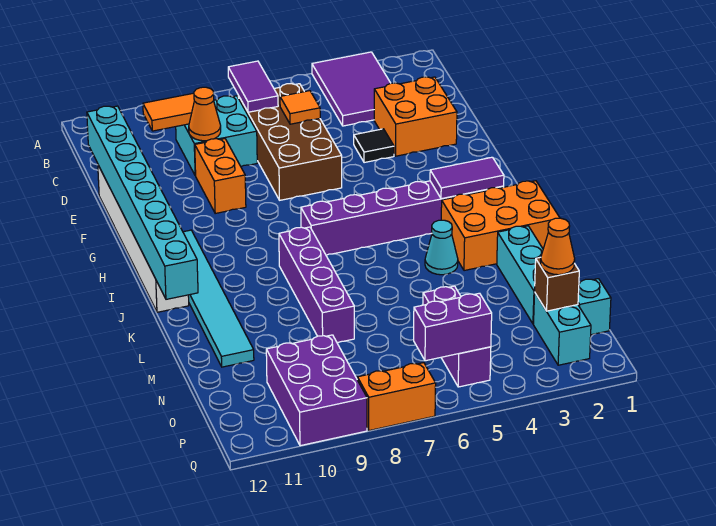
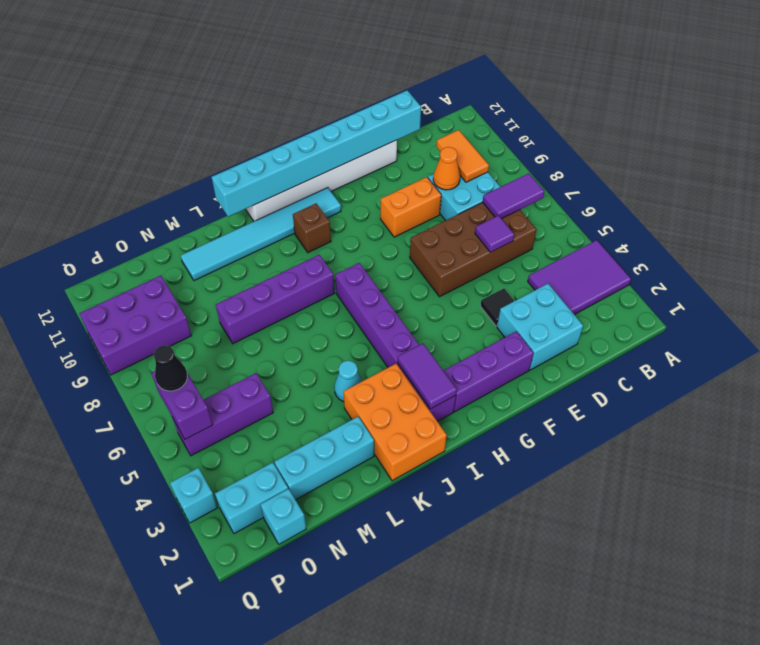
orange brick D2:E3 level 1 -> cyan brick D2:E3 level 1
orange tile D6 level 2 -> purple tile D6 level 2
none -> purple brick F2:H2 level 1
brown brick O2 level 2 -> brown brick I10 level 1
orange cone O2 level 3 -> none
none -> black cone P6 level 3
none -> cyan brick Q3 level 1
orange brick Q7:Q8 level 1 -> none

